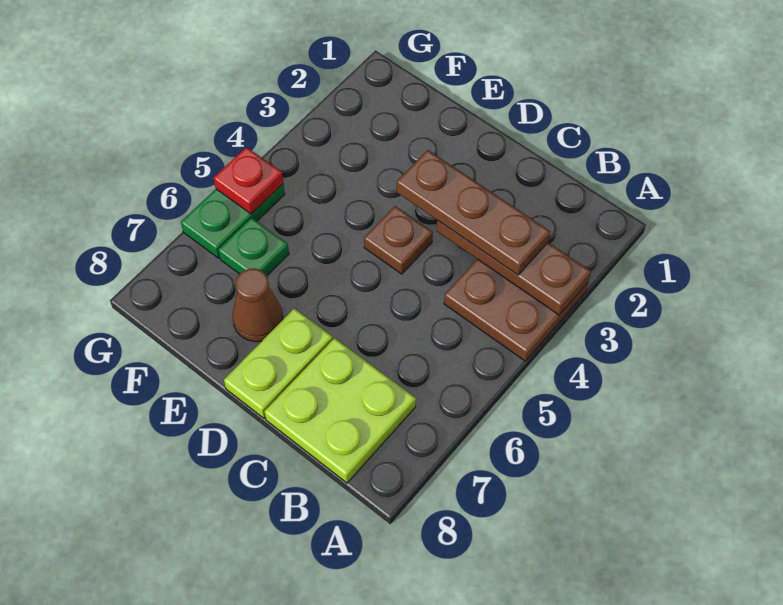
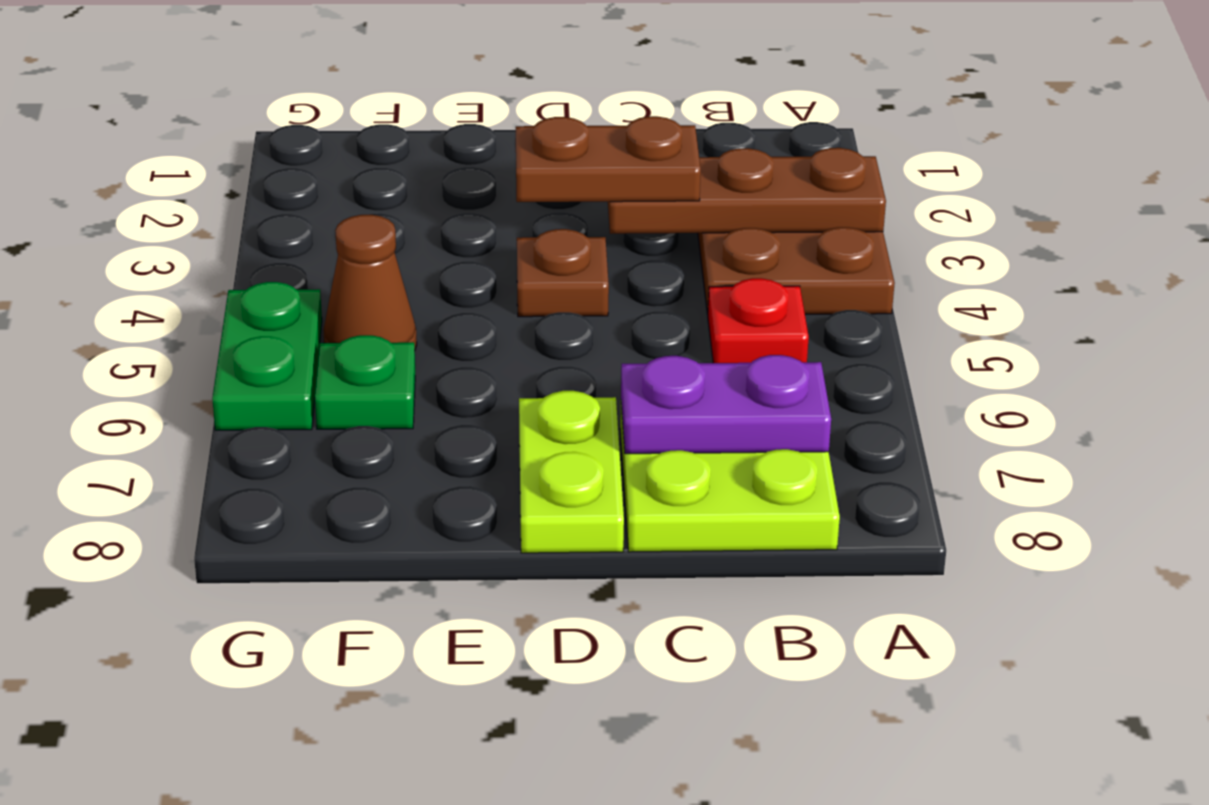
brown plate B3:D3 level 3 -> brown plate C3:D3 level 3
none -> purple plate B7:C7 level 2
brown cone E7 level 1 -> brown cone F5 level 1
red plate G5 level 2 -> red plate B5 level 1

